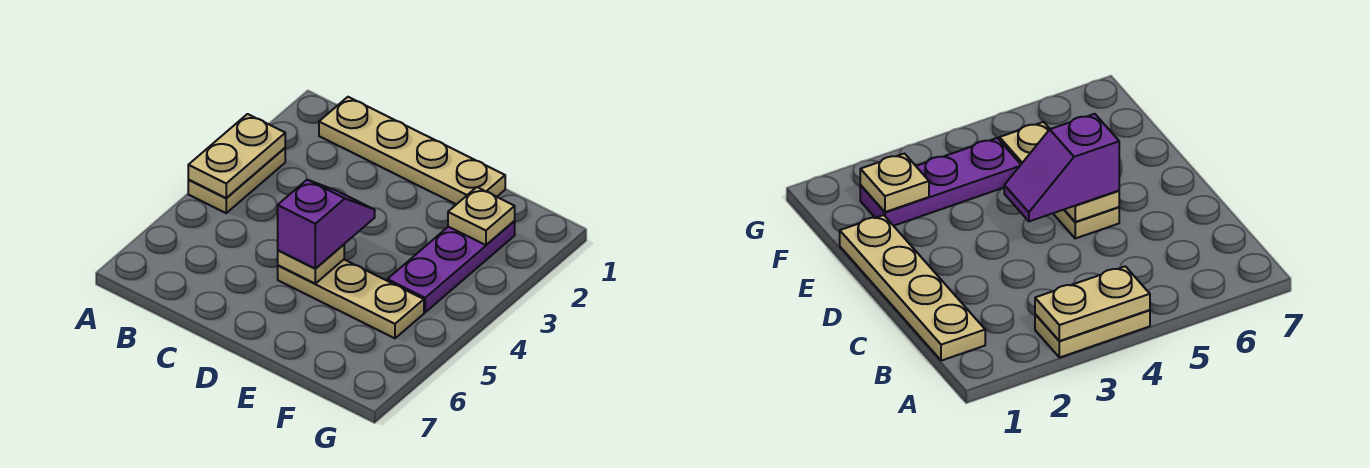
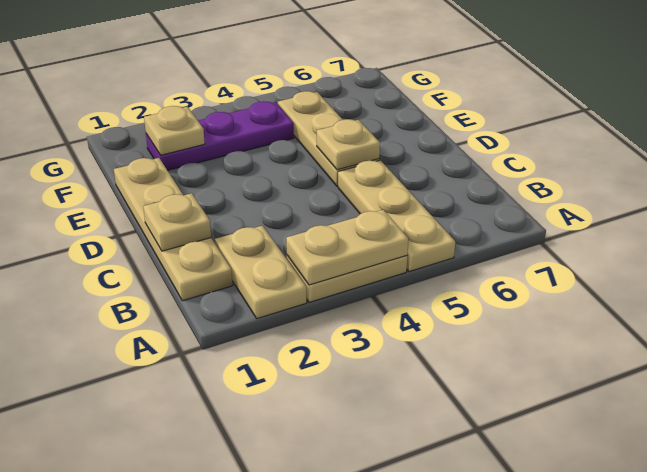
none -> tan plate A2:B2 level 1
none -> tan plate A5:C5 level 1
none -> tan plate C1 level 2
purple slope D4:D5 level 3 top 5 -> none

